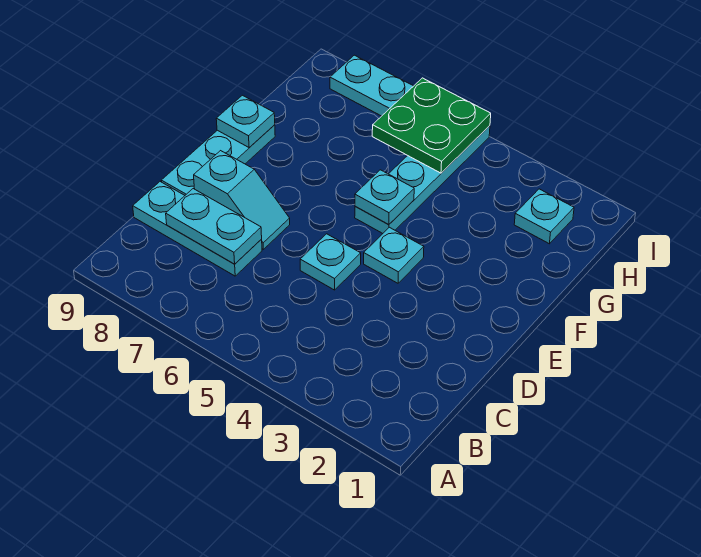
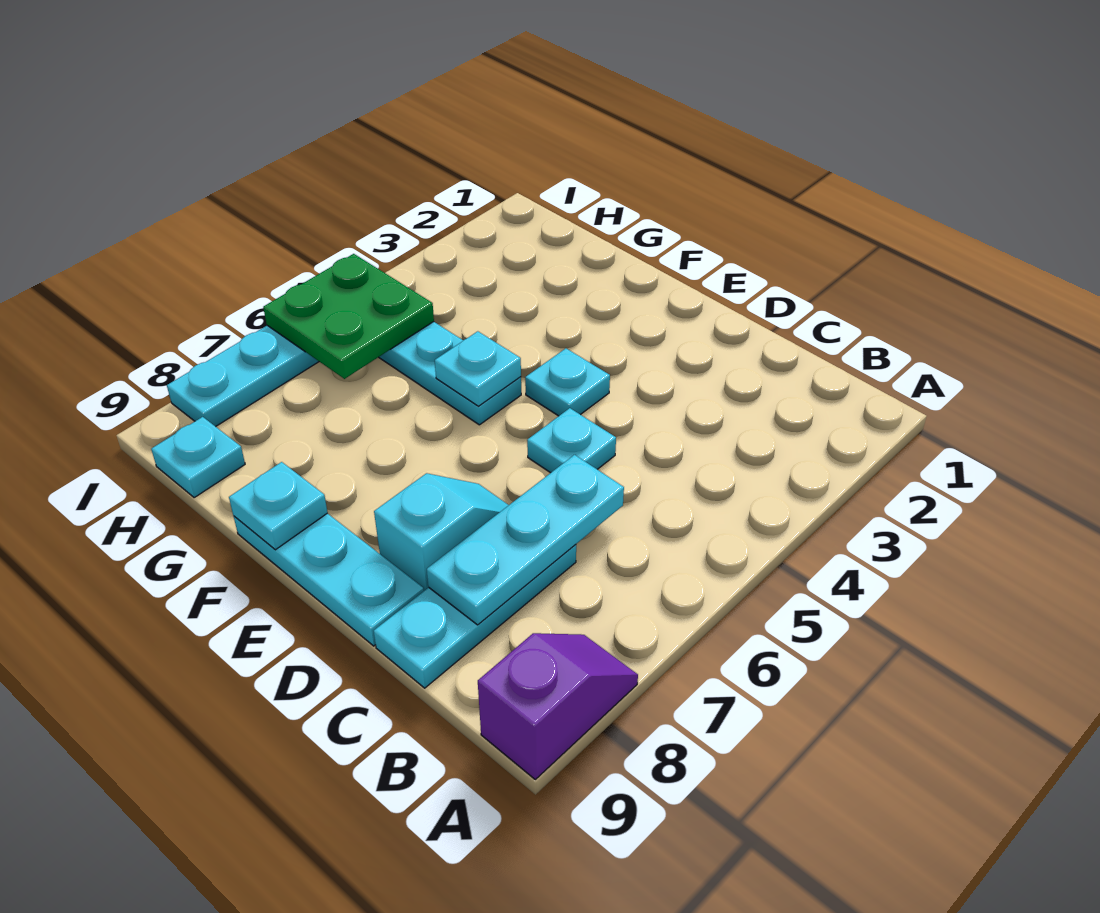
none -> purple slope A8:A9 level 1 top 9
cyan plate C7:C8 level 2 -> cyan plate C6:C8 level 2
cyan plate H2 level 1 -> cyan plate H9 level 1

